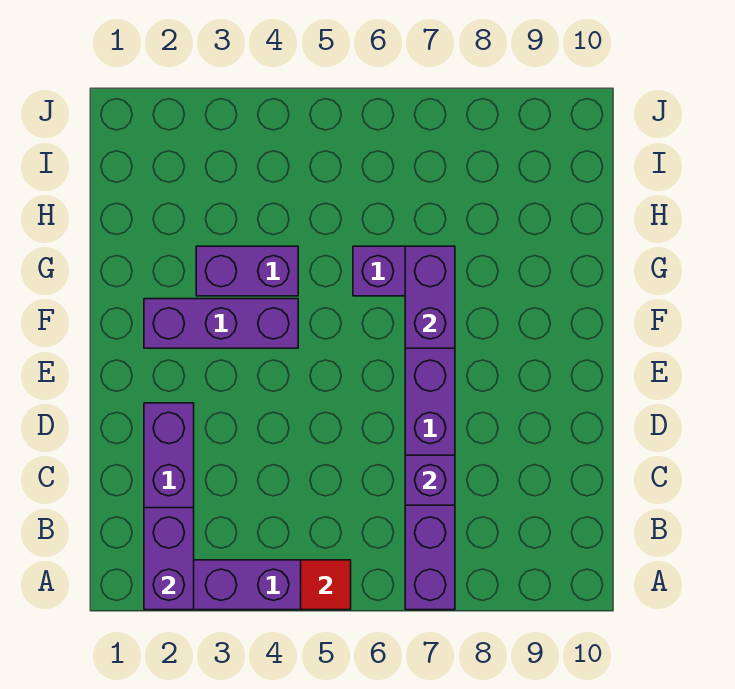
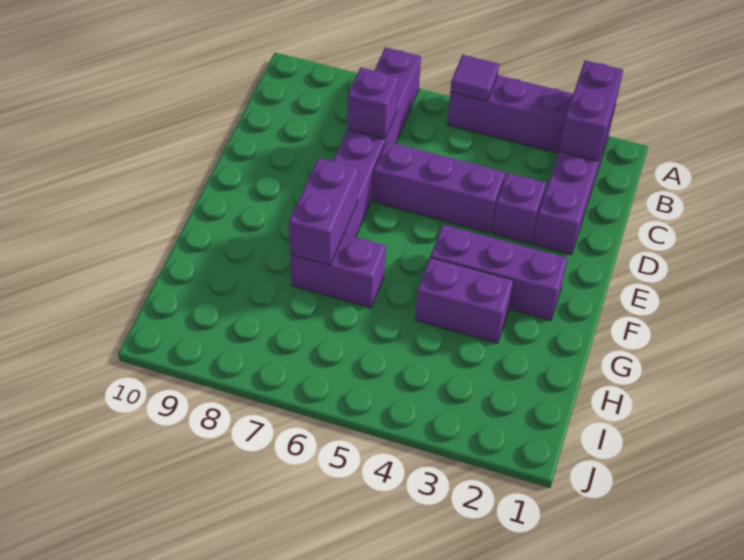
red tile A5 level 2 -> purple tile A5 level 2
none -> purple brick D3 level 1
none -> purple brick D4:D6 level 1

